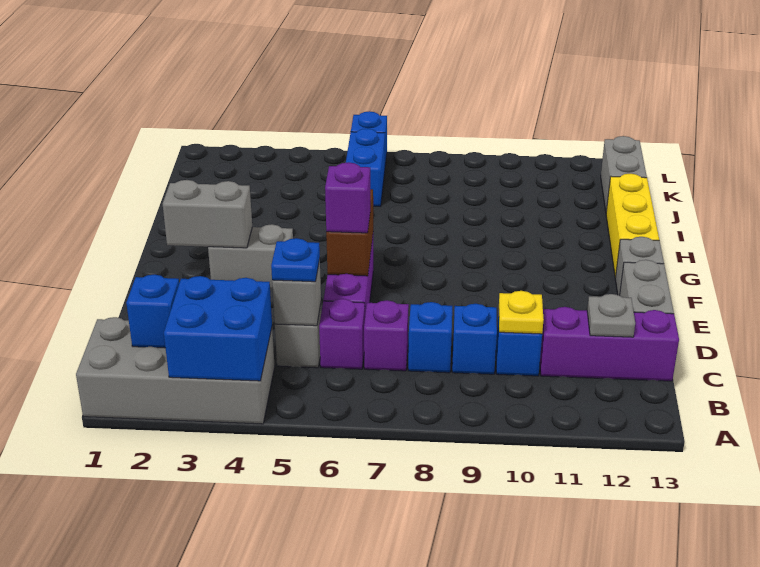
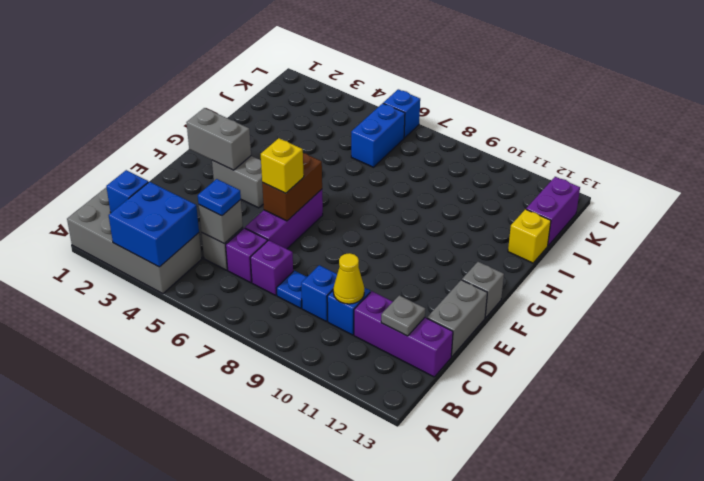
blue brick C8 level 1 -> blue plate C8 level 1
yellow plate C10 level 2 -> yellow cone C10 level 2
purple brick E6 level 3 -> yellow brick E6 level 3
yellow brick G13:I13 level 1 -> yellow brick I13 level 1
grey brick J13:K13 level 1 -> purple brick J13:K13 level 1

